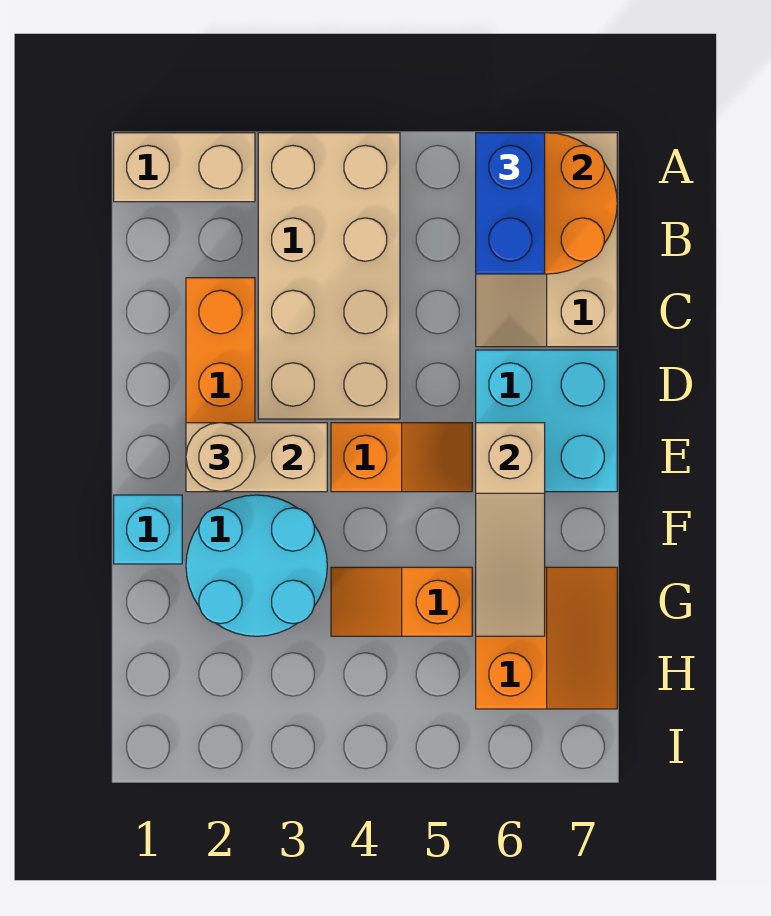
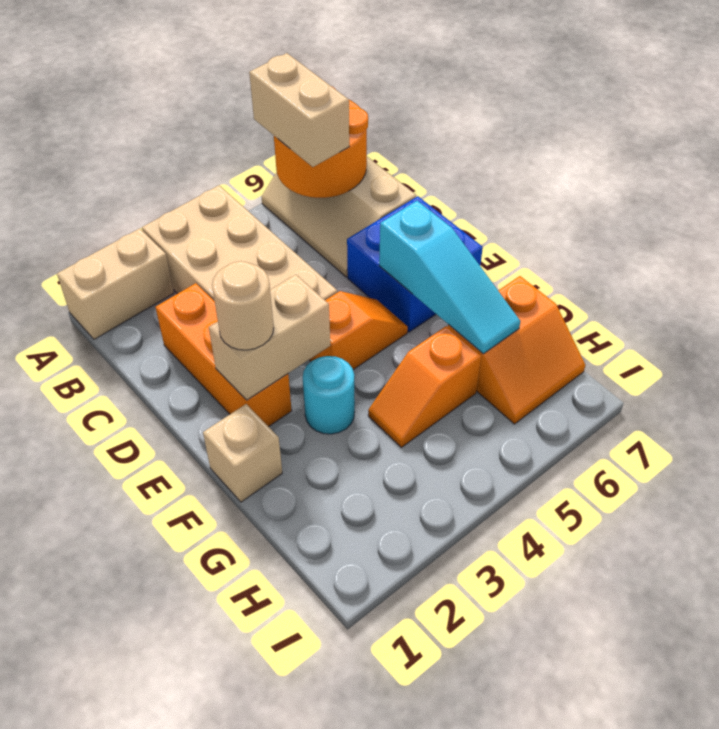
blue brick A6:B6 level 3 -> tan brick A6:B6 level 3
cyan brick D6:E7 level 1 -> blue brick D6:E7 level 1
tan slope E6:G6 level 2 top E -> cyan slope E6:G6 level 2 top E
cyan brick F1 level 1 -> tan brick F1 level 1
cyan round brick F2:G3 level 1 -> cyan round brick F3 level 1
orange slope G6:H7 level 1 top 6 -> orange slope G6:H7 level 1 top G

